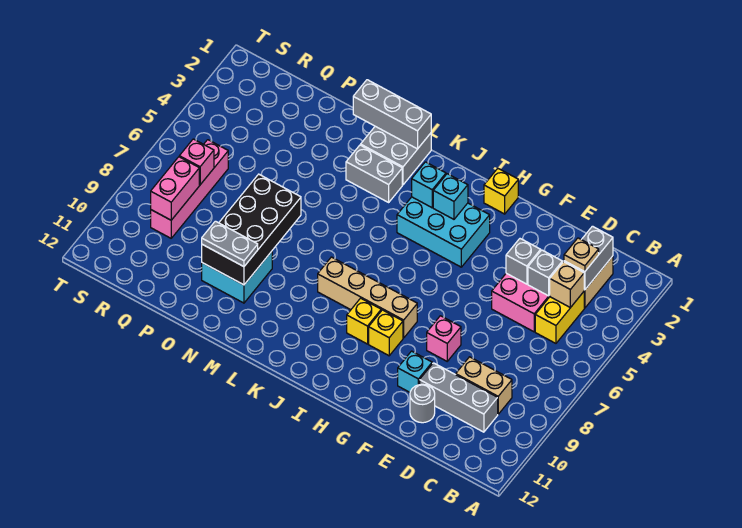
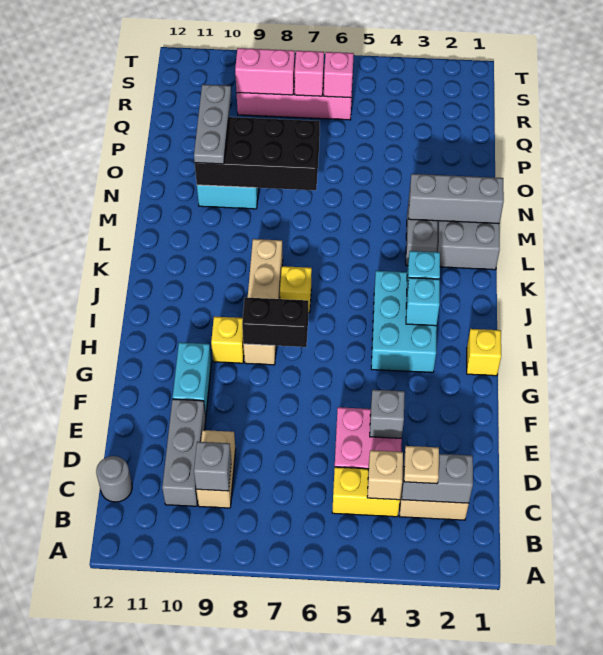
grey brick D4 level 2 -> grey brick C9 level 2
grey round brick E11 level 1 -> grey round brick C12 level 1
pink brick F8 level 1 -> pink brick R6 level 2
cyan brick F10 level 1 -> cyan brick F10:G10 level 1
none -> black brick H7:H8 level 2
yellow brick I9 level 1 -> yellow brick J7 level 1
grey brick L1:N1 level 2 -> grey brick M1:M3 level 2
grey plate N10:O10 level 3 -> grey plate N10:P10 level 3

